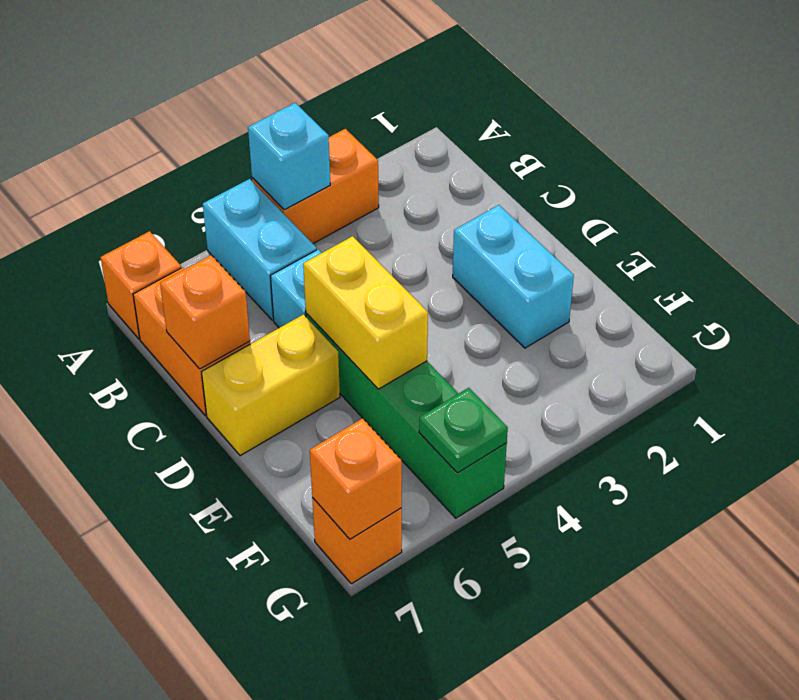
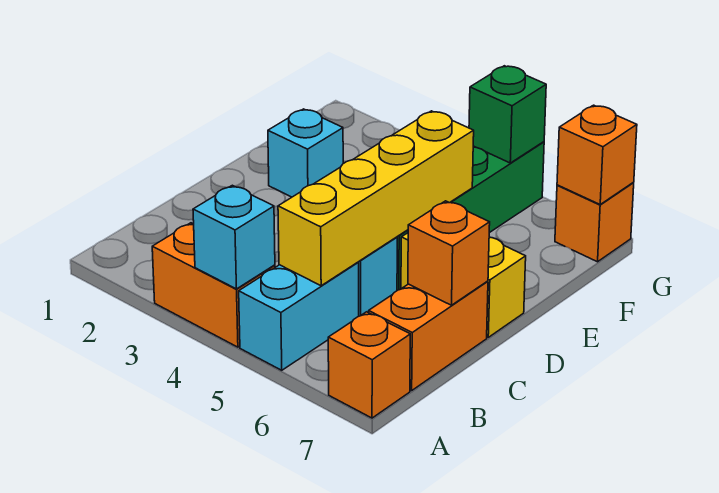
cyan brick D2:E2 level 1 -> cyan brick E2 level 1
yellow brick D5:E5 level 2 -> yellow brick B5:E5 level 2
green plate G5 level 2 -> green brick G5 level 2

